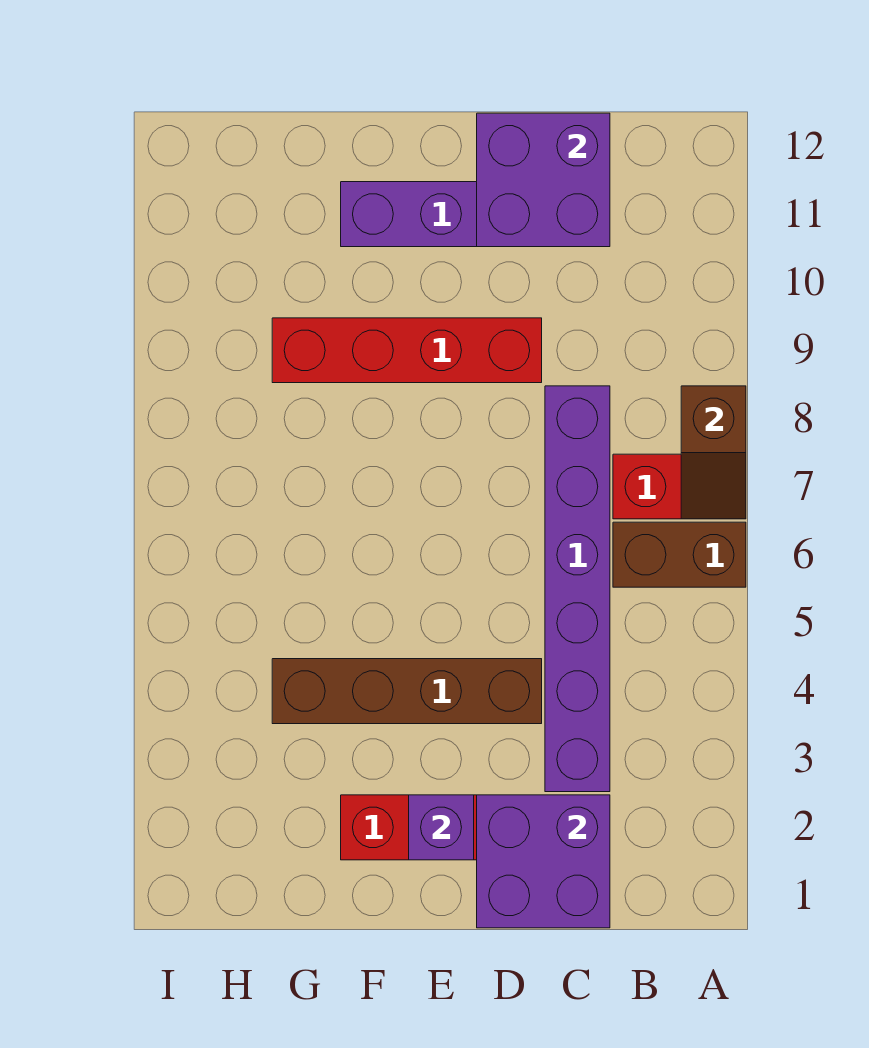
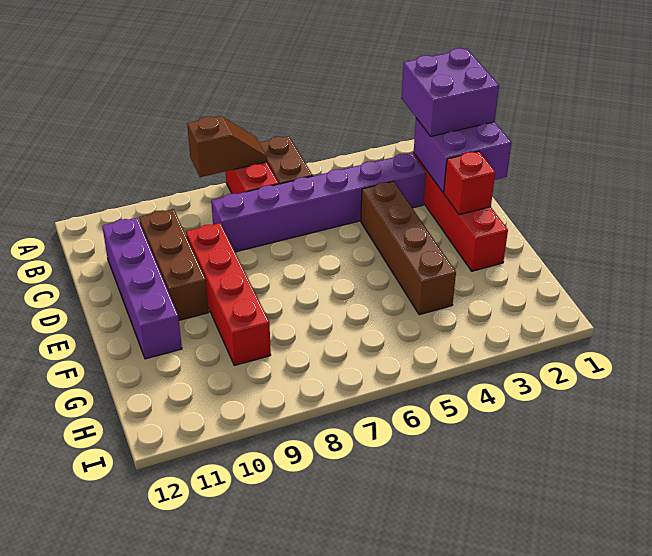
none -> brown brick C10:E10 level 1
purple brick C11:D12 level 2 -> purple brick B1:C2 level 3
purple brick E2 level 2 -> red brick E2 level 2

